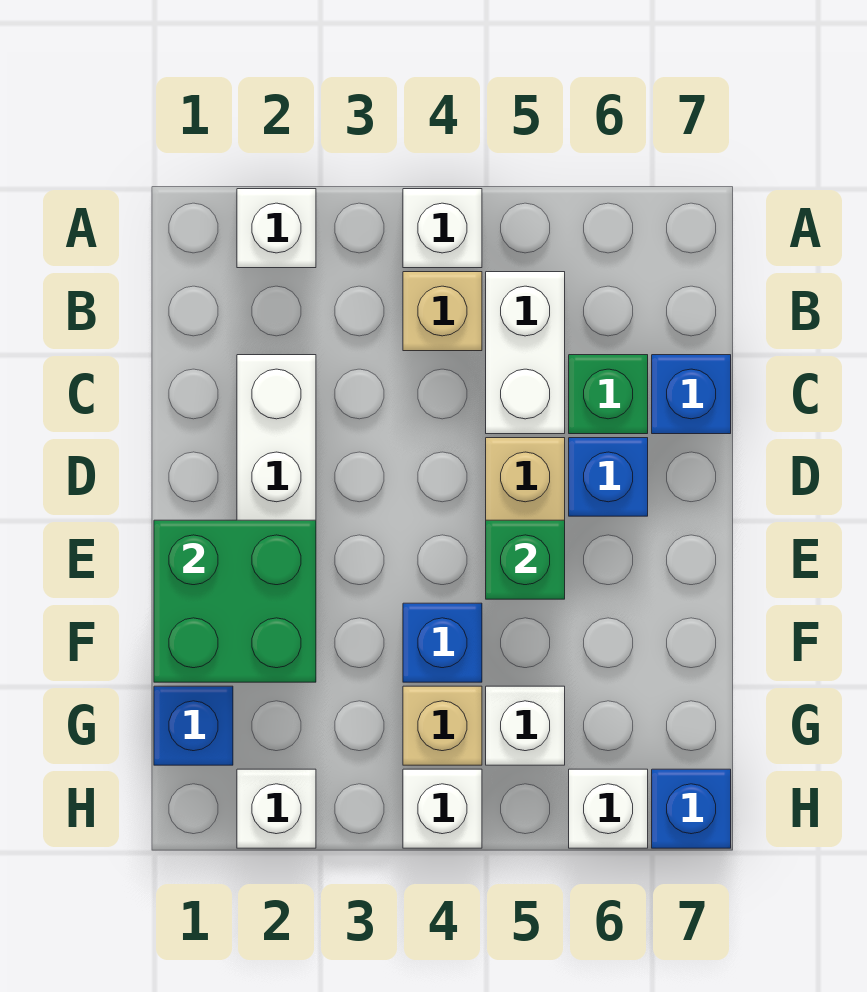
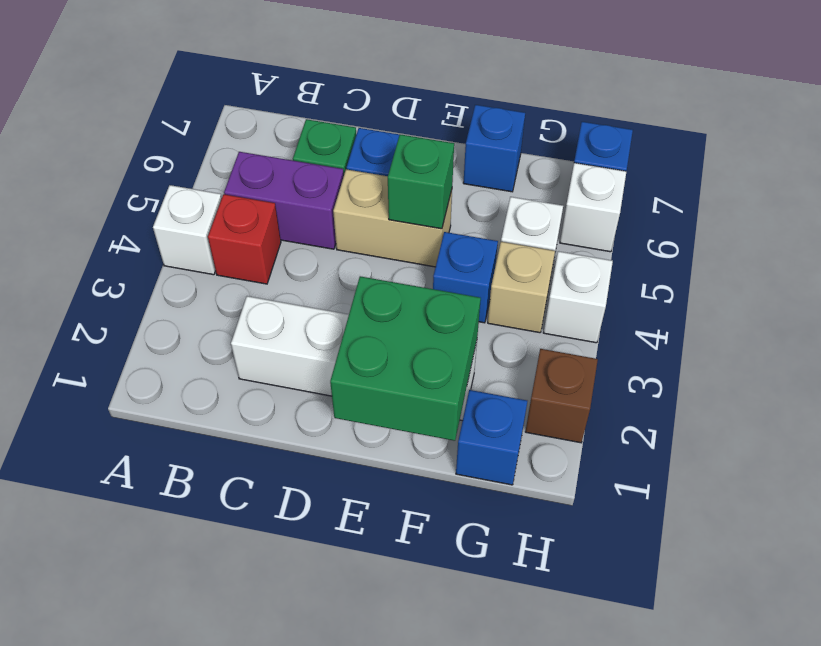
white brick A2 level 1 -> none
tan brick B4 level 1 -> red brick B4 level 1
white brick B5:C5 level 1 -> purple brick B5:C5 level 1
blue brick C7 level 1 -> blue brick F7 level 1
white brick H2 level 1 -> brown brick H2 level 1

